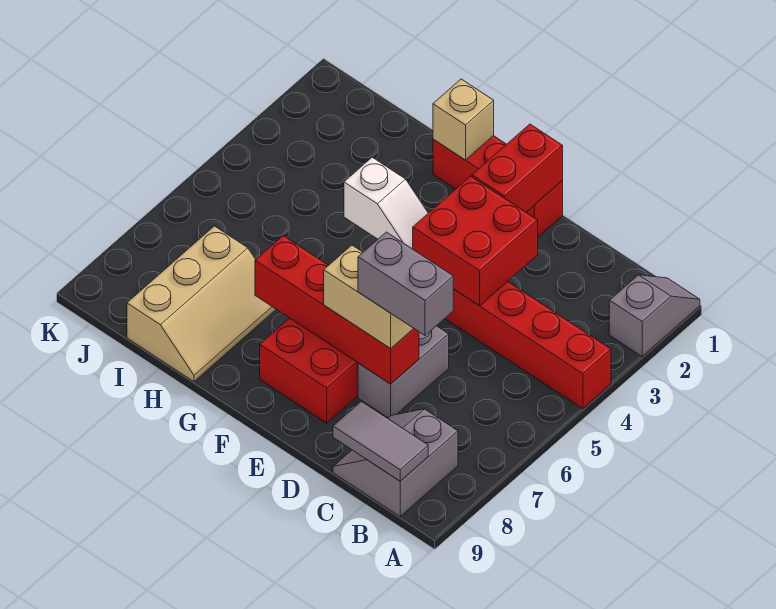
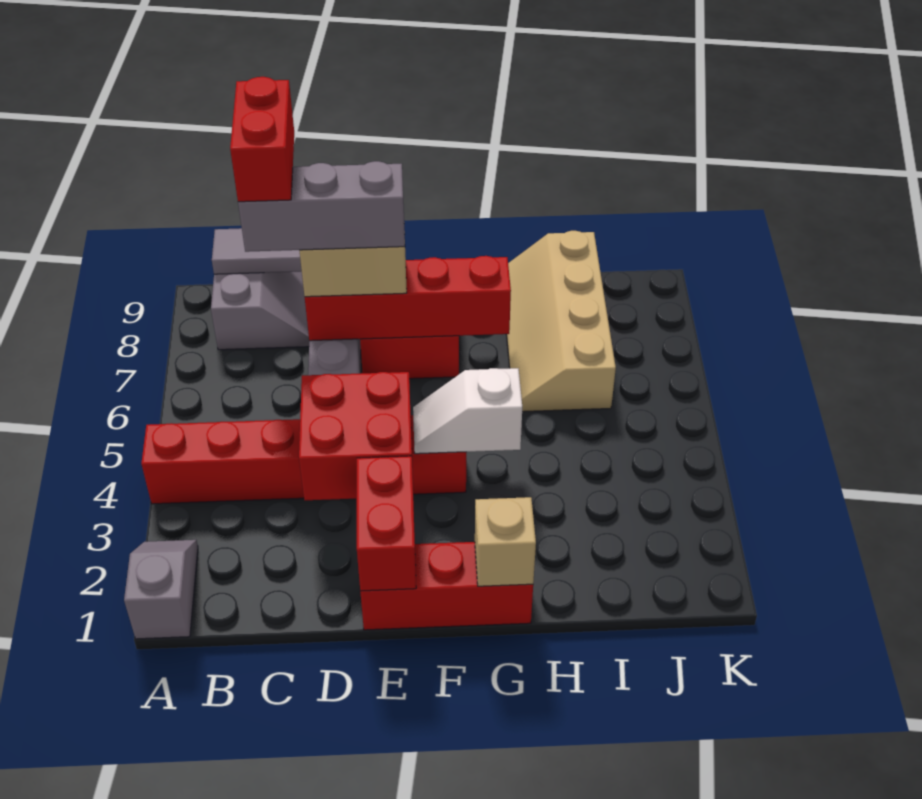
grey slope A1:A2 level 1 top 2 -> grey slope A1:A2 level 1 top 1
grey brick C7:D7 level 4 -> grey brick C7:E7 level 4
none -> red brick C7:C8 level 5
tan slope H7:I9 level 1 top I -> tan slope H6:I9 level 1 top I

